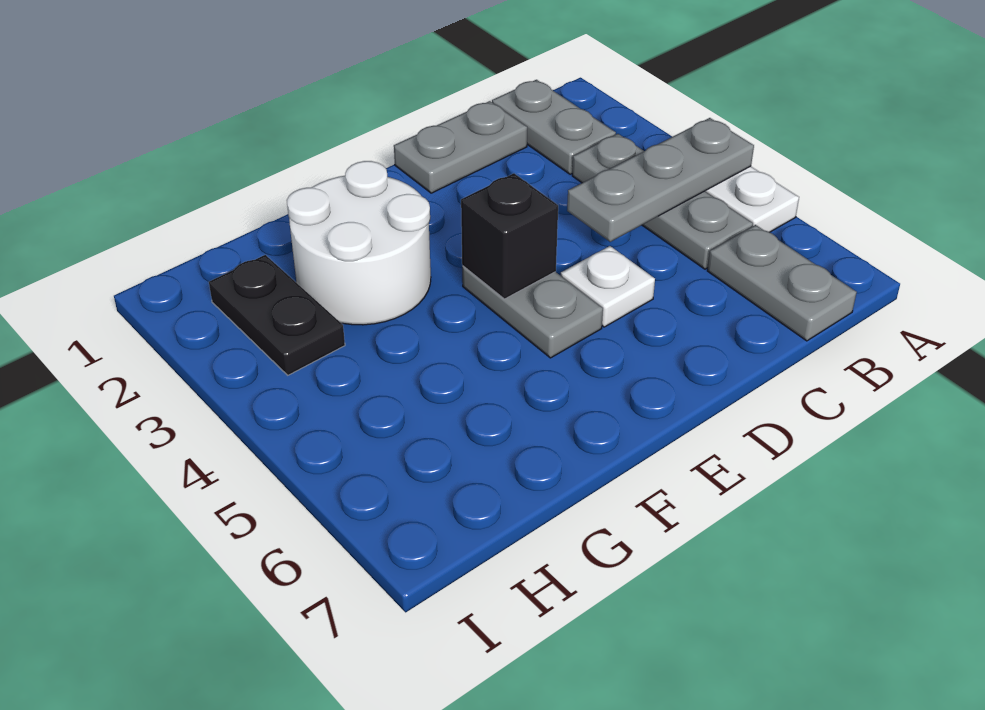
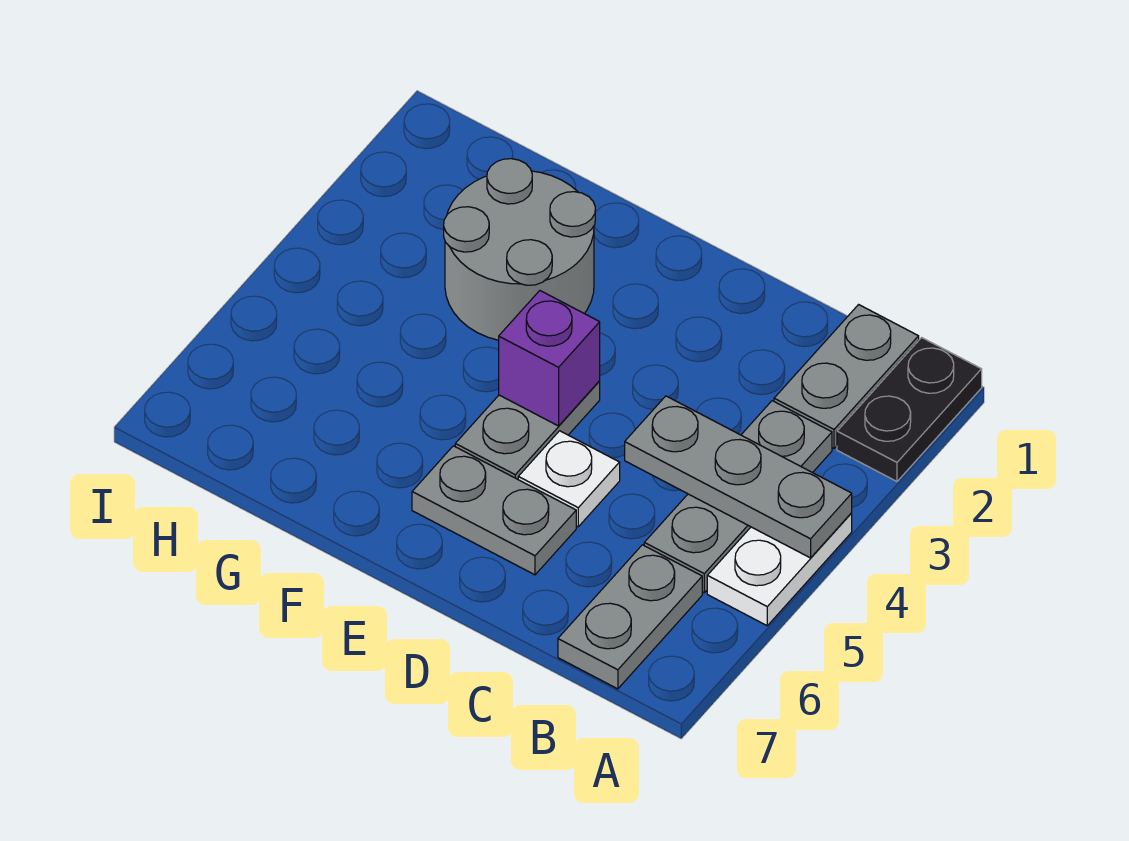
grey plate C1:D1 level 1 -> grey plate D6:E6 level 1
black brick E4 level 2 -> purple brick E4 level 2
white round brick F2:G3 level 1 -> grey round brick F2:G3 level 1
black plate H2:H3 level 1 -> black plate A1:A2 level 1

